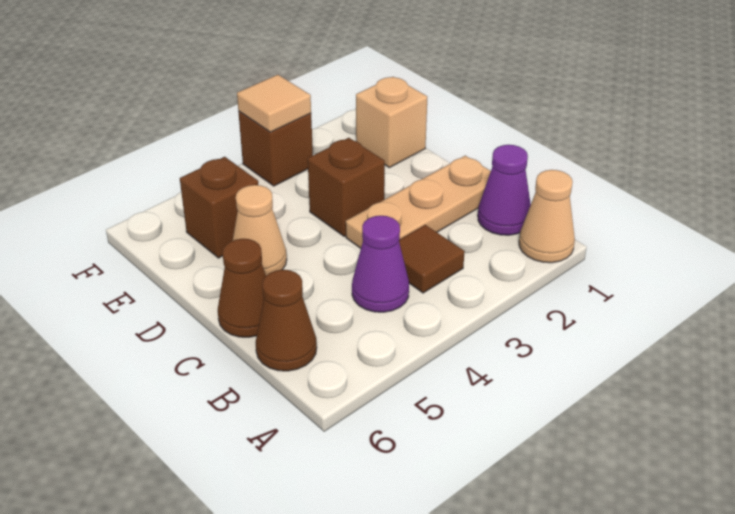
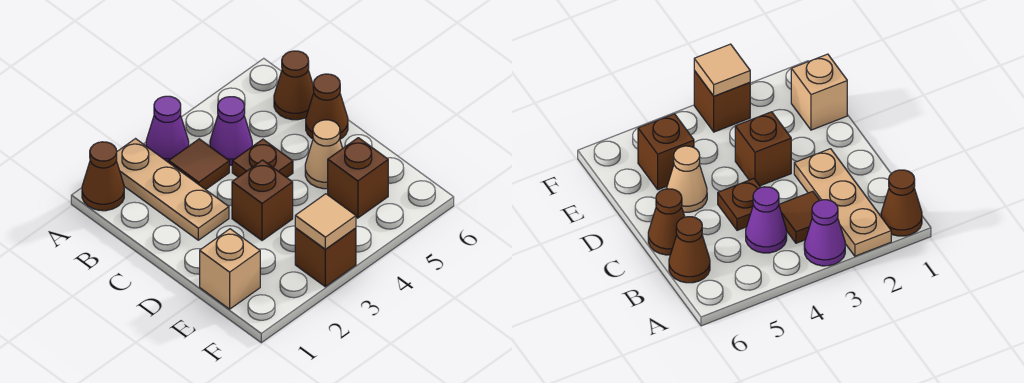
tan cone A1 level 1 -> brown cone A1 level 1
purple cone B1 level 1 -> purple cone A3 level 1
tan plate C1:C3 level 1 -> tan plate A2:C2 level 1
none -> brown plate C4 level 1

